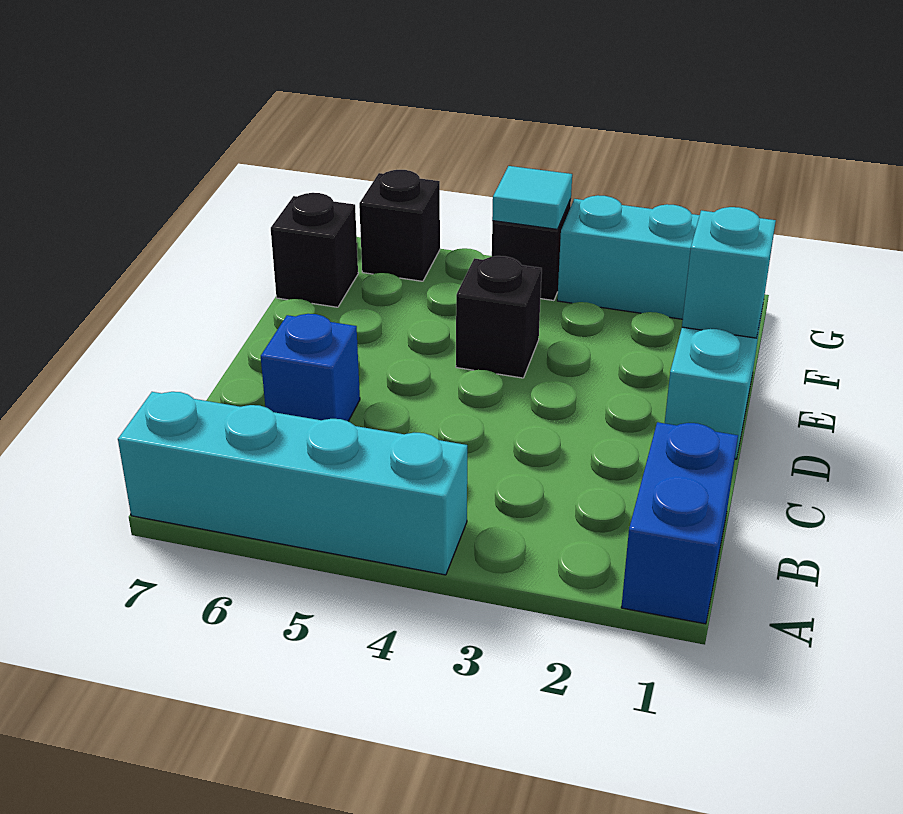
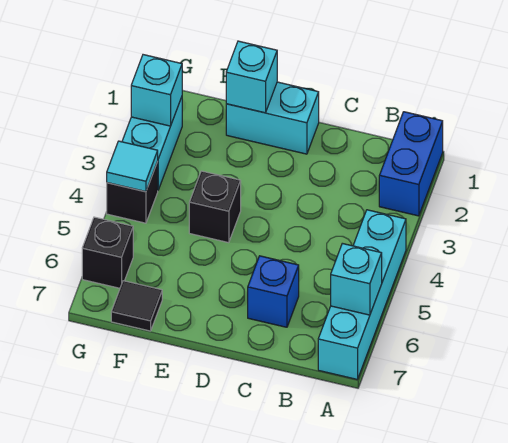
blue brick A1:B1 level 1 -> blue brick A1:A2 level 1
none -> cyan brick A6 level 2
black brick F7 level 1 -> black tile F7 level 1
none -> cyan brick G2 level 2

